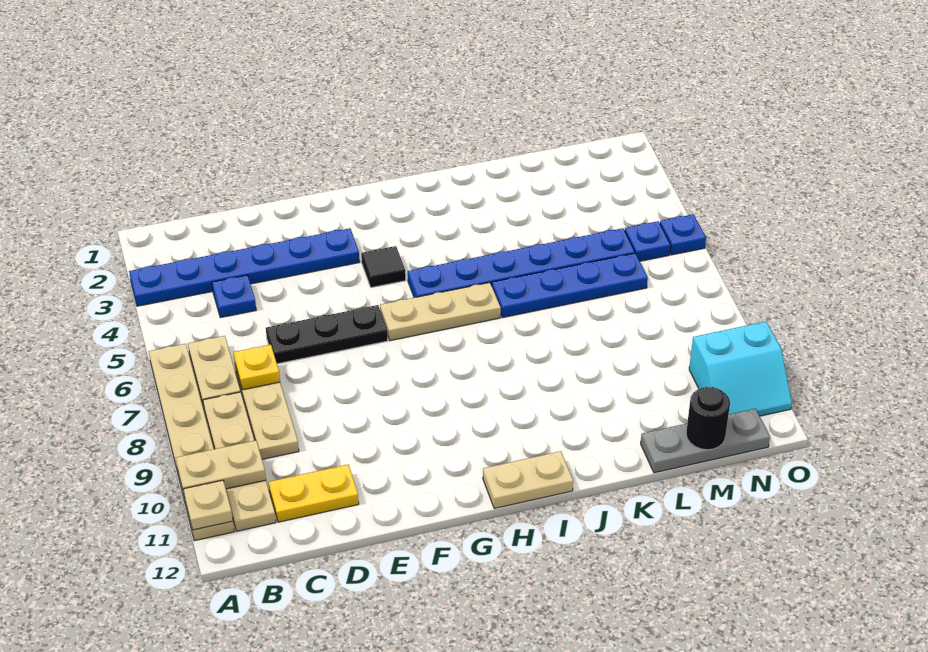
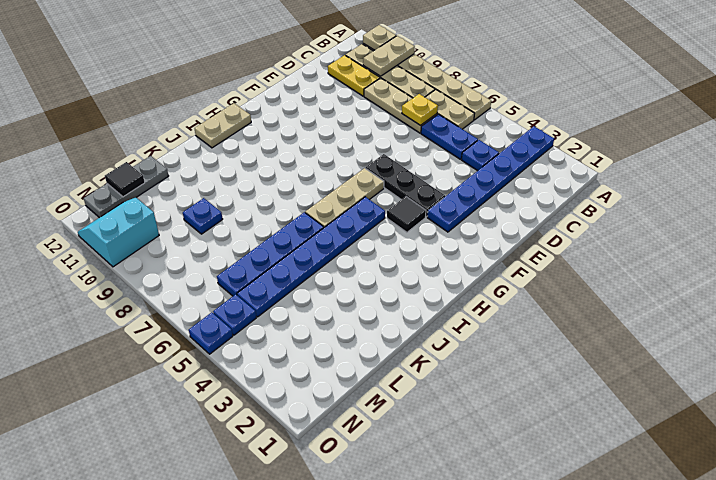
none -> blue plate C5:C6 level 1
yellow plate C11:D11 level 1 -> yellow plate C10:C11 level 1
black plate D6:F6 level 1 -> black plate F4:F6 level 1
none -> blue plate L9 level 1
black round brick M12 level 2 -> black tile M12 level 2

